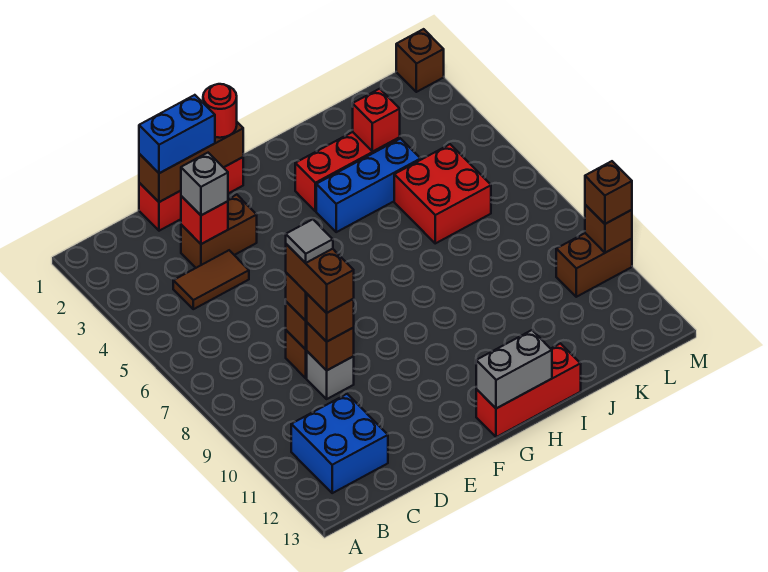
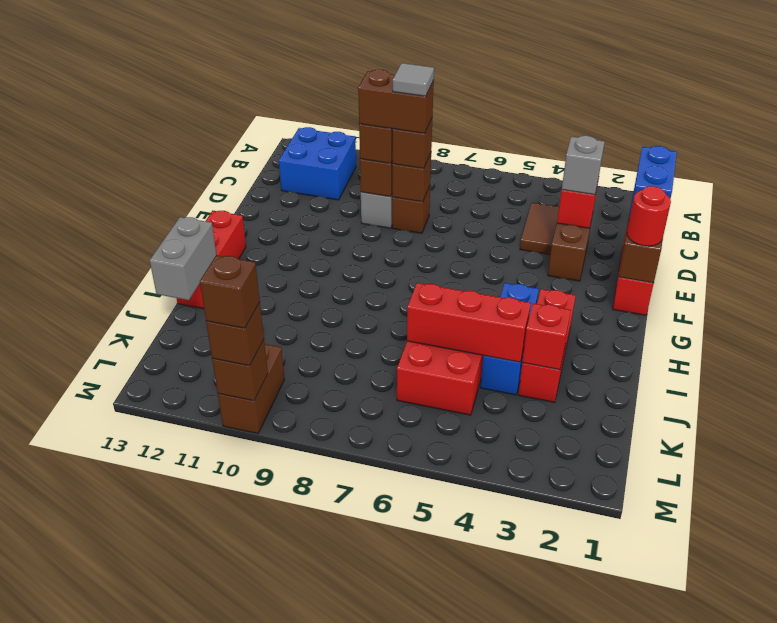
grey brick G13:H13 level 2 -> grey brick I13:J13 level 2
none -> red brick J4:J6 level 2
brown brick M1 level 1 -> brown brick M10 level 4

